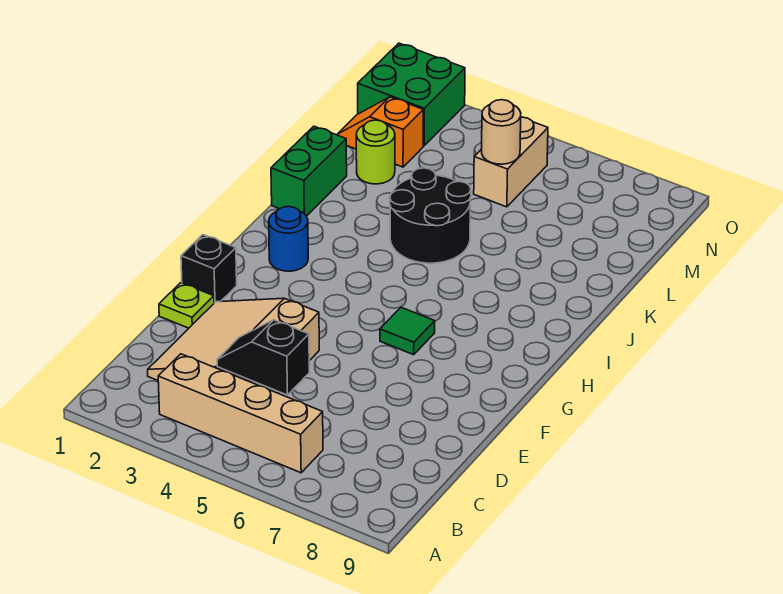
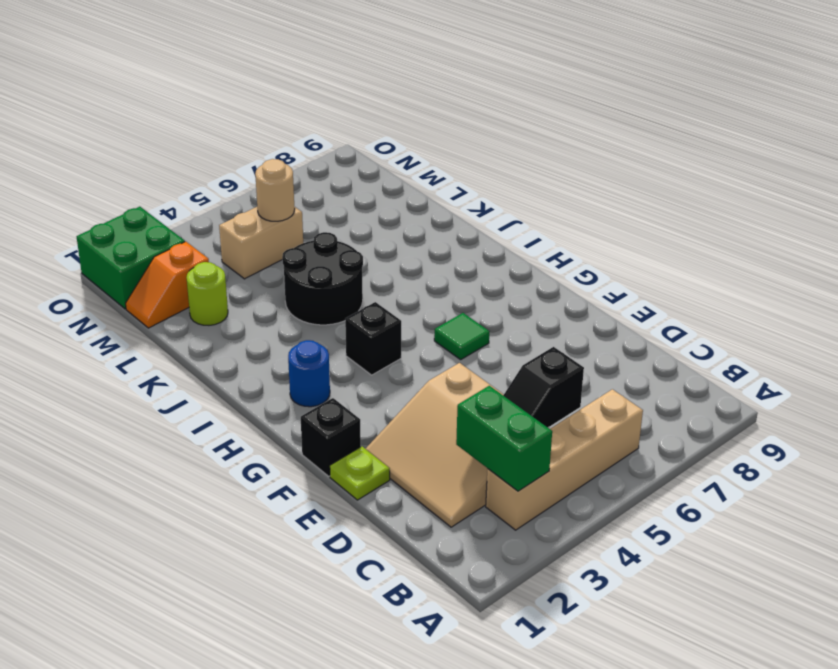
none -> black brick H4 level 1
green brick J1:K1 level 1 -> green brick B3:C3 level 2
tan brick M5:N5 level 1 -> tan brick M4:M5 level 1

